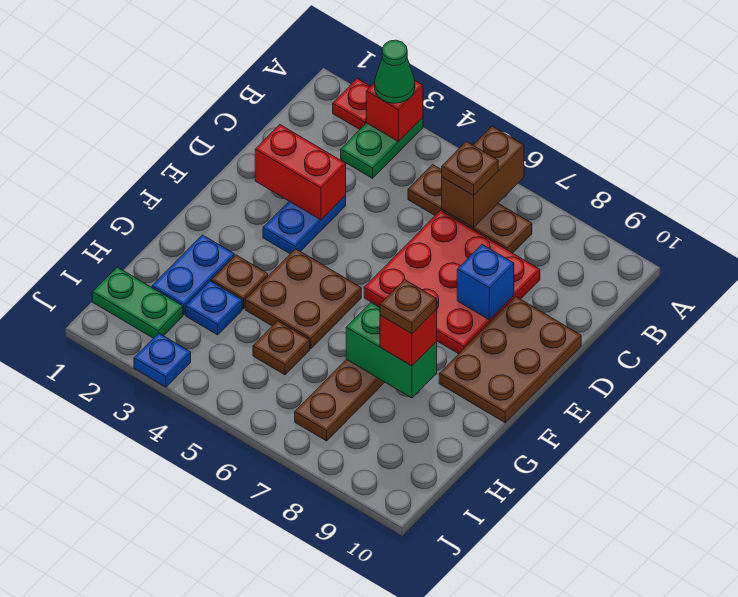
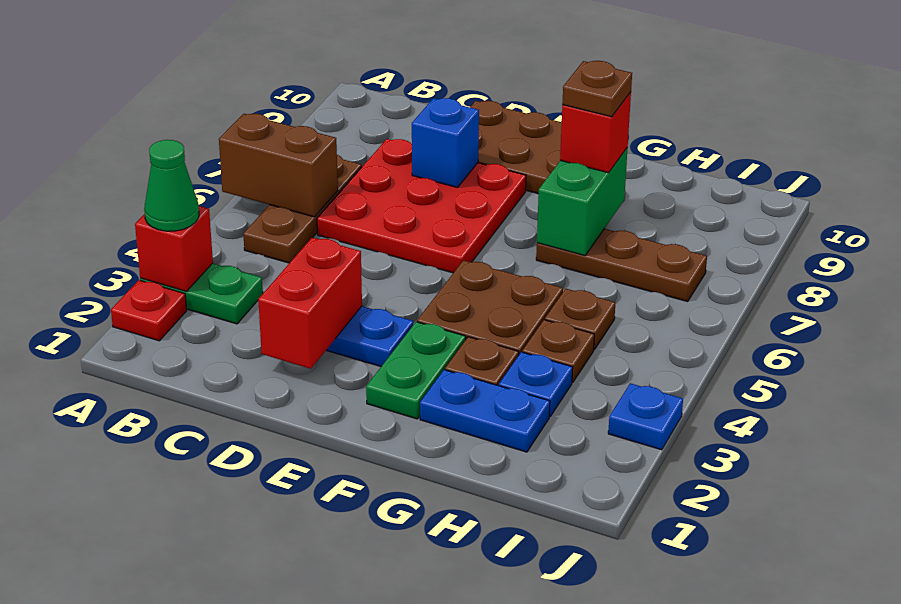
brown plate B6 level 3 -> brown plate H4 level 1
green plate I1:I2 level 1 -> green plate F2:F3 level 1

